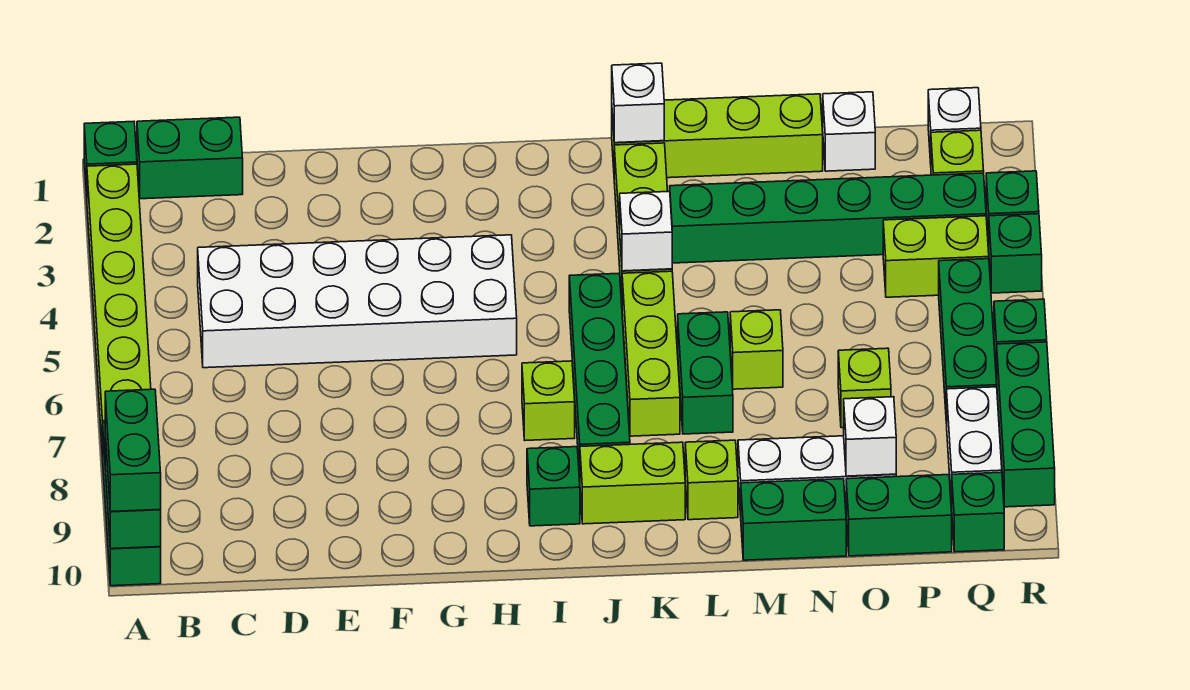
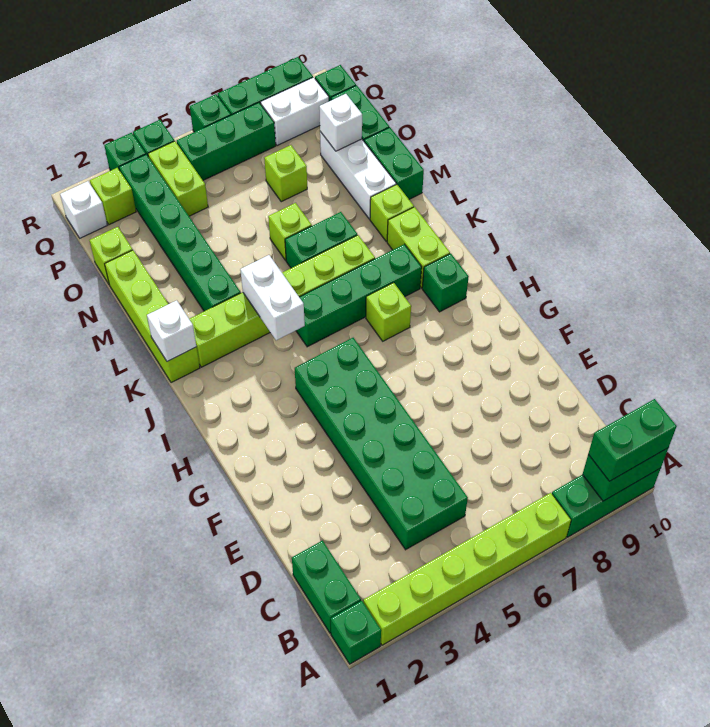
white brick C4:H5 level 1 -> green brick C4:H5 level 1
white brick K4 level 2 -> white brick J4:K4 level 2
white brick O1 level 1 -> lime brick O1 level 1

